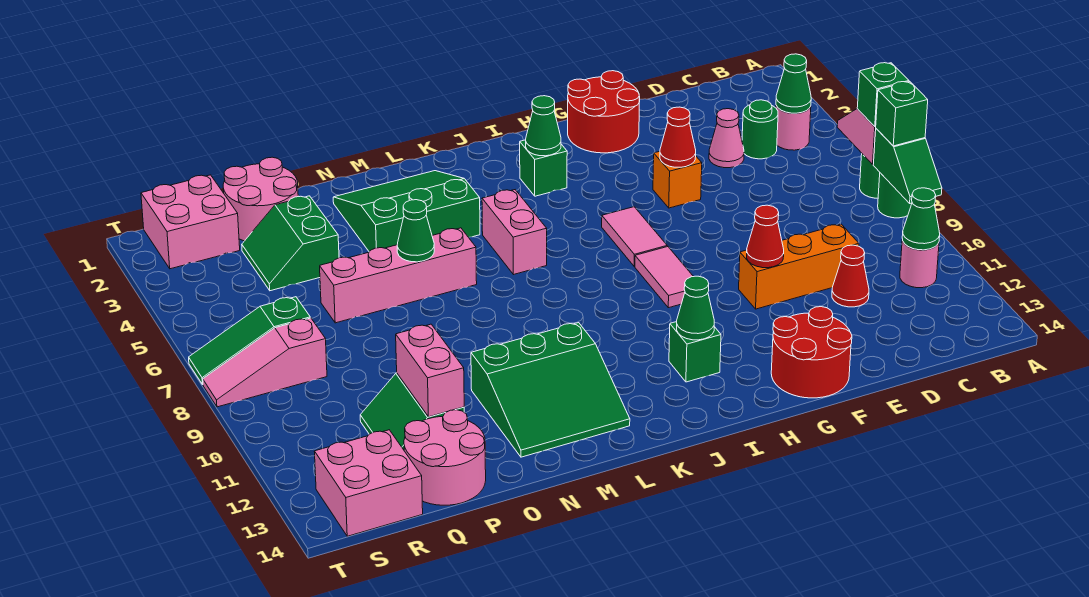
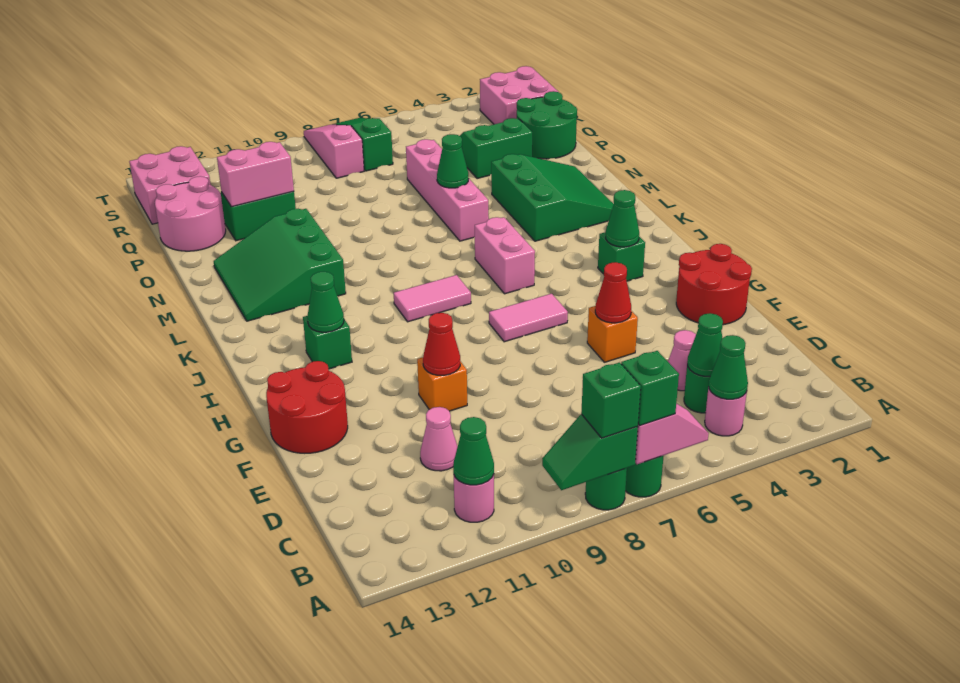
none -> green cone C4 level 2
orange brick D10:F10 level 1 -> orange brick F10 level 1
red cone D11 level 1 -> pink cone D11 level 1
pink tile H8:H9 level 1 -> pink tile J8:J9 level 1
pink brick K5:K6 level 1 -> pink brick J6:K6 level 1
pink round brick P1:Q2 level 1 -> green round brick P1:Q2 level 1

